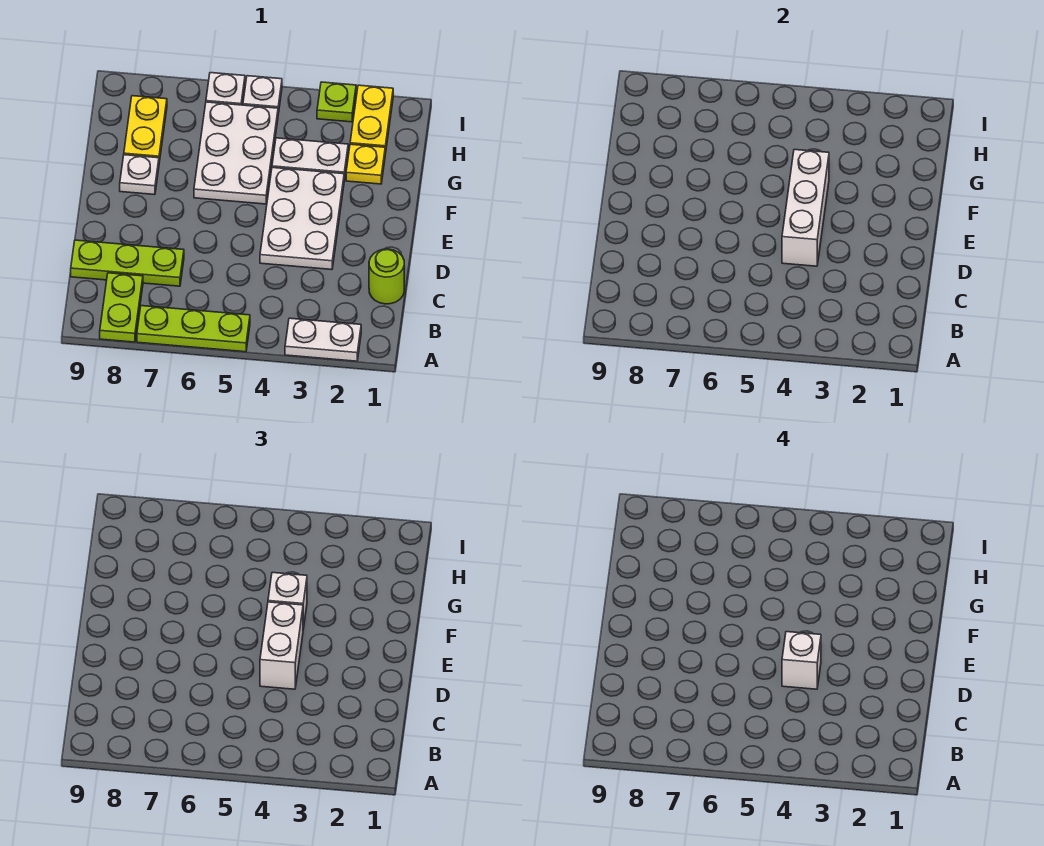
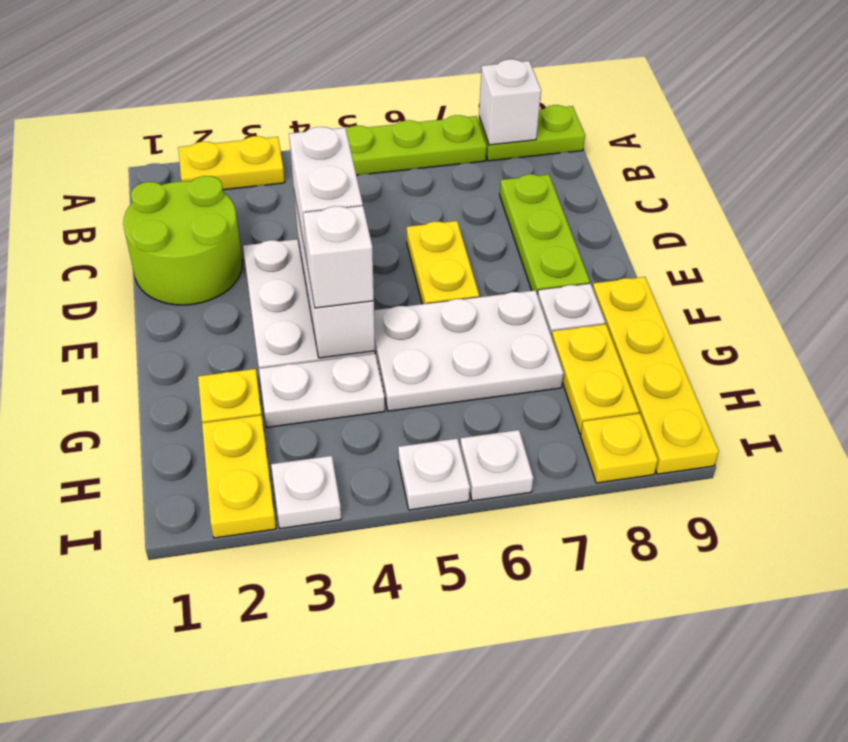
white plate A2:A3 level 1 -> yellow plate A2:A3 level 1
lime plate A8:B8 level 1 -> lime plate A8:A9 level 1
lime round brick C1 level 1 -> lime round brick C1:D2 level 1
lime plate C7:C9 level 1 -> lime plate C8:E8 level 1
white brick D4 level 4 -> white brick A8 level 2
none -> yellow plate D6:E6 level 1
white plate F5:H6 level 1 -> white plate F5:G7 level 1
none -> yellow plate F9:I9 level 1
lime plate I3 level 1 -> white plate I3 level 1
none -> yellow plate I8 level 1

